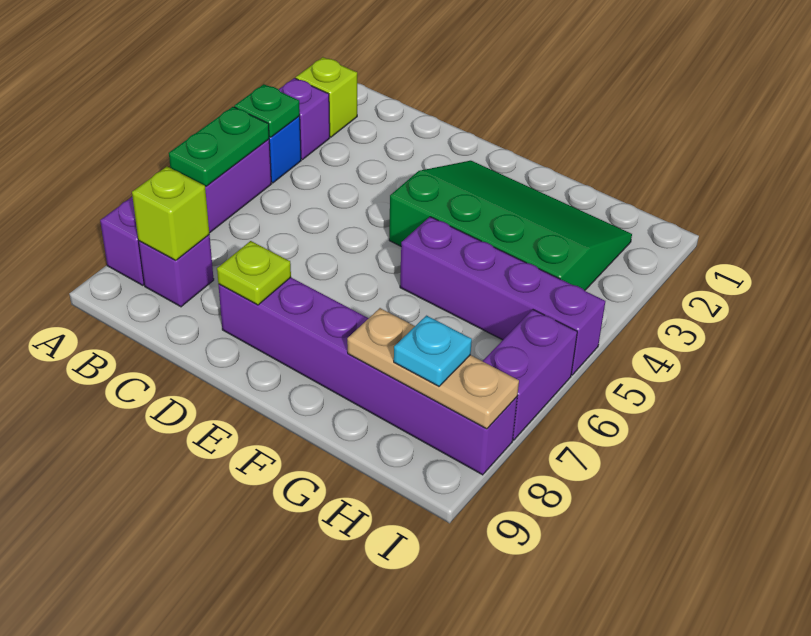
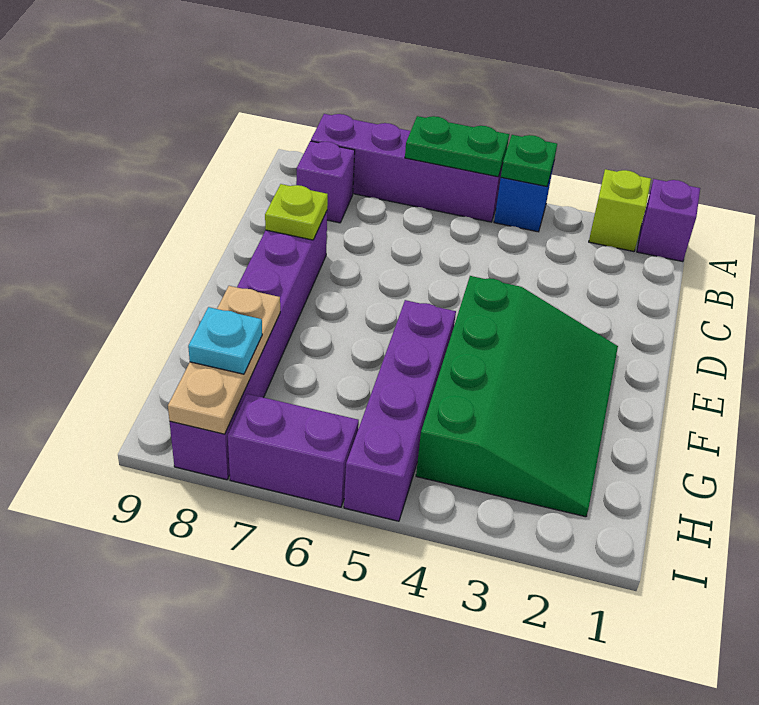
purple brick A3 level 1 -> purple brick A1 level 1
lime brick B8 level 2 -> none

